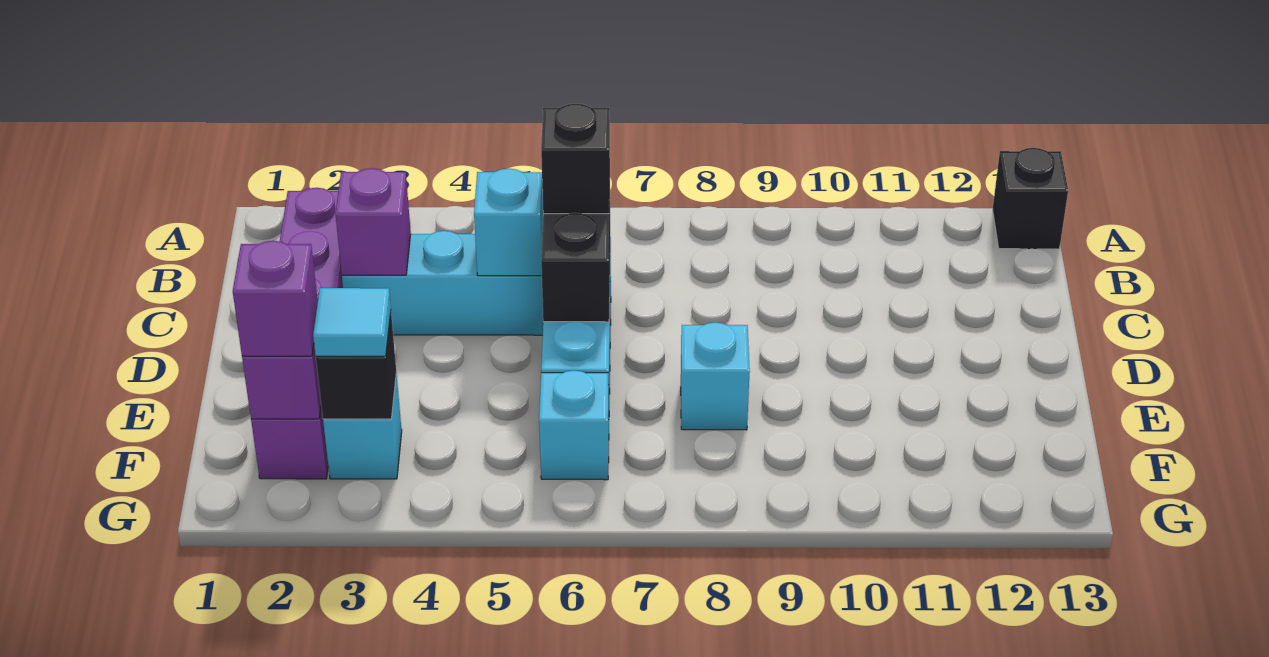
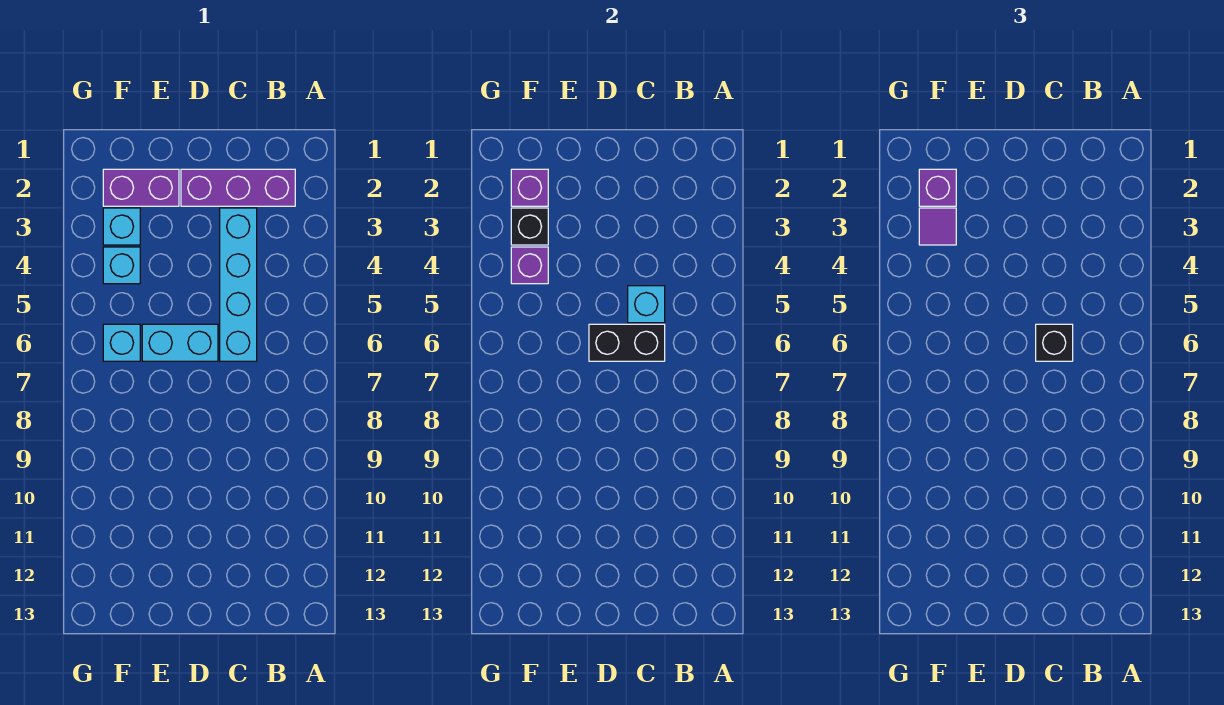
black brick A13 level 1 -> none
purple brick C3 level 2 -> purple brick F4 level 2
cyan brick E8 level 1 -> cyan brick F4 level 1
cyan tile F3 level 3 -> purple tile F3 level 3

